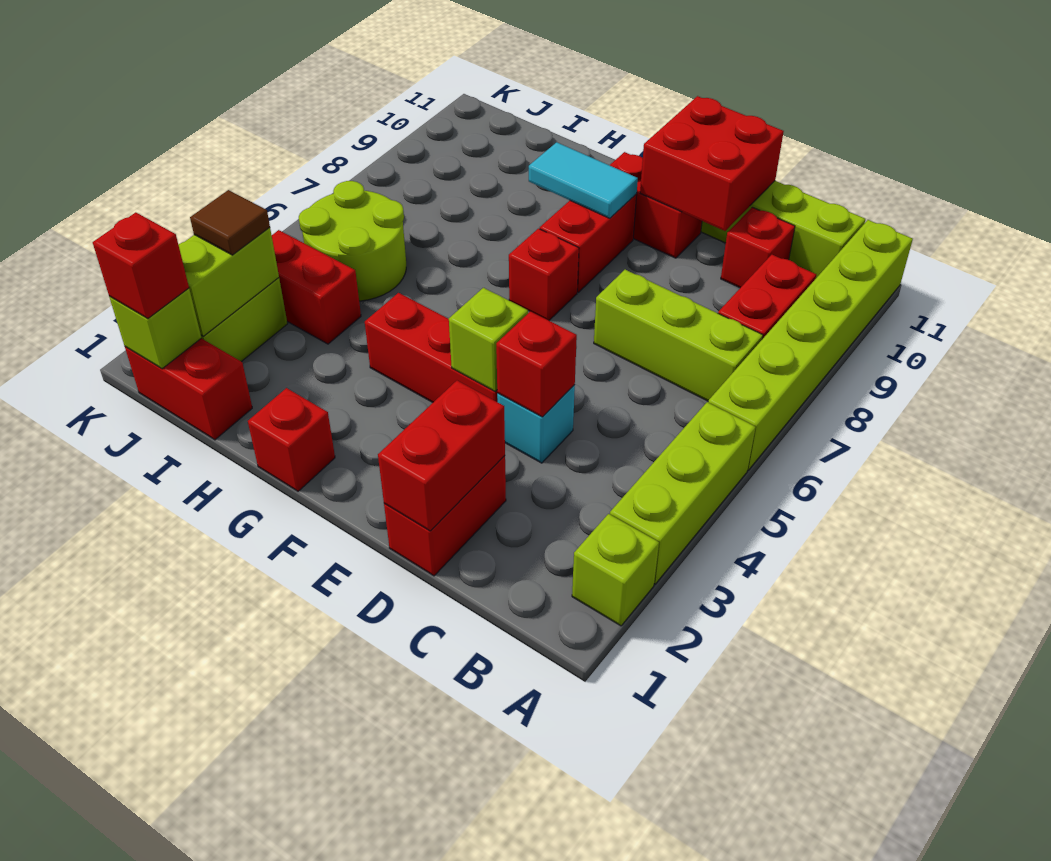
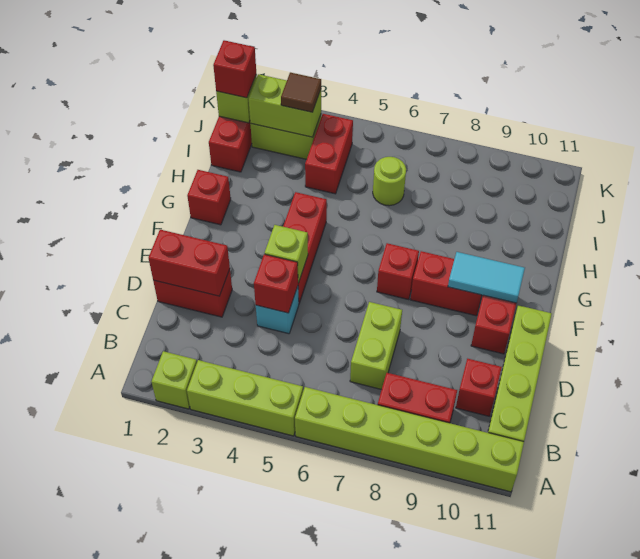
lime brick B7:D7 level 1 -> lime brick C7:D7 level 1
red brick D10:E11 level 2 -> none
cyan tile F9:G9 level 2 -> cyan tile F9:F10 level 2
lime round brick I5:J6 level 1 -> lime round brick I6 level 1

